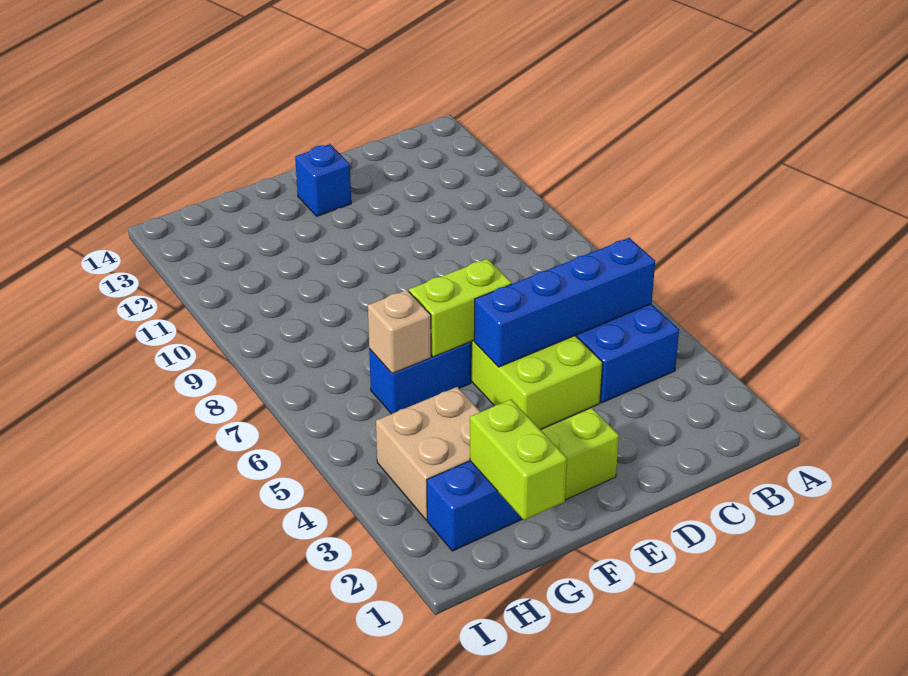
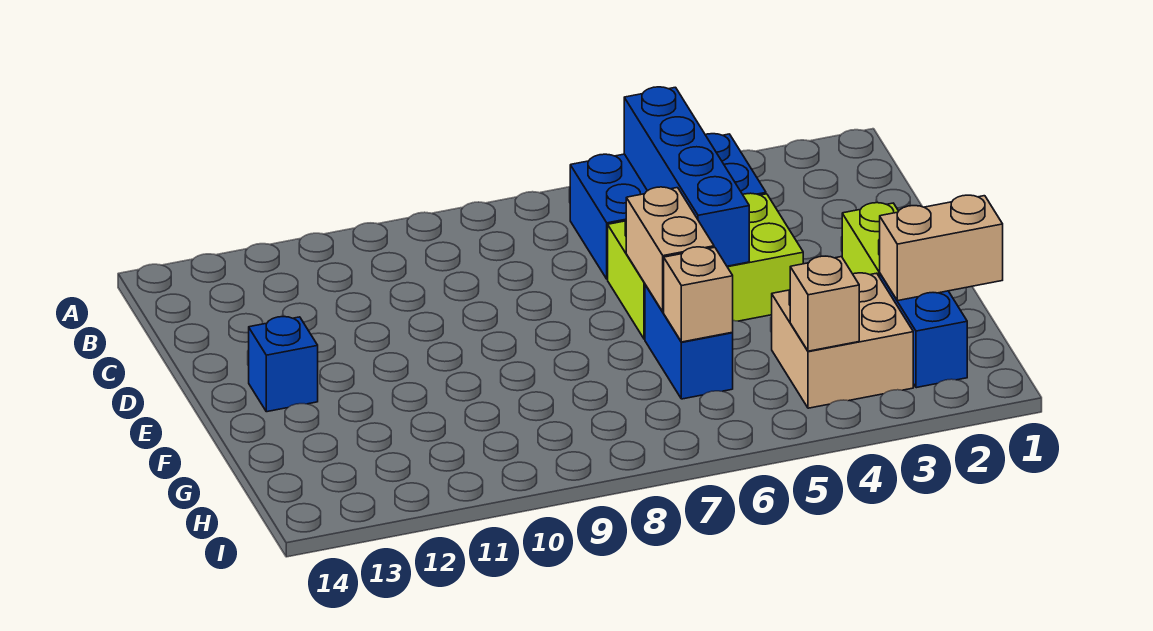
lime brick E6:F6 level 2 -> tan brick E6:F6 level 2
lime brick G1:G2 level 2 -> tan brick G1:G2 level 2
none -> tan brick H4 level 2

